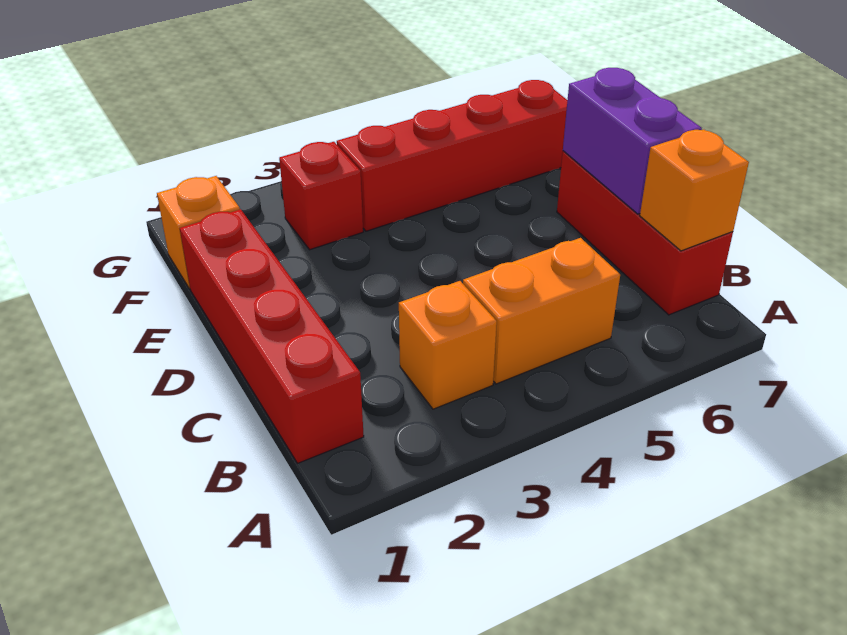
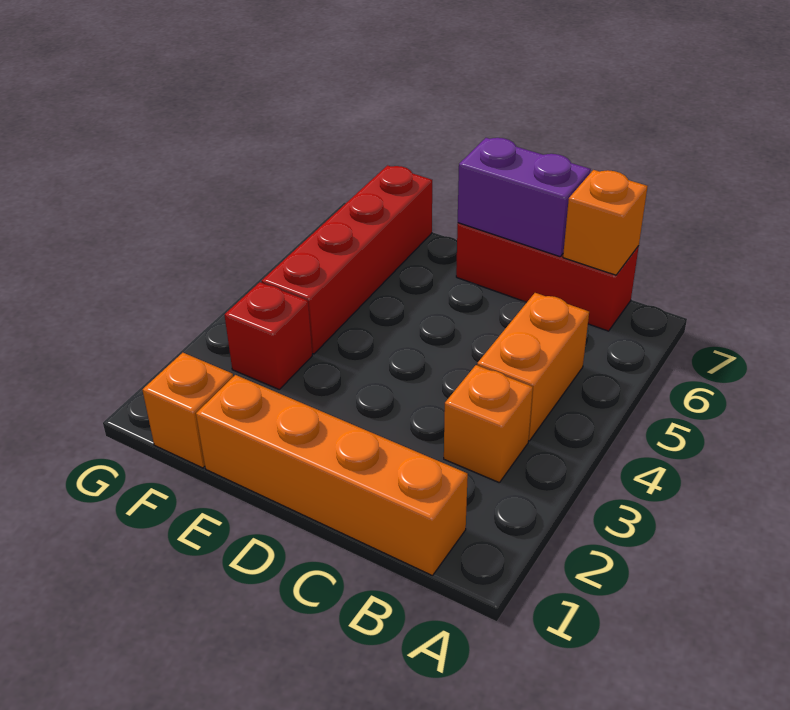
red brick B1:E1 level 1 -> orange brick B1:E1 level 1

